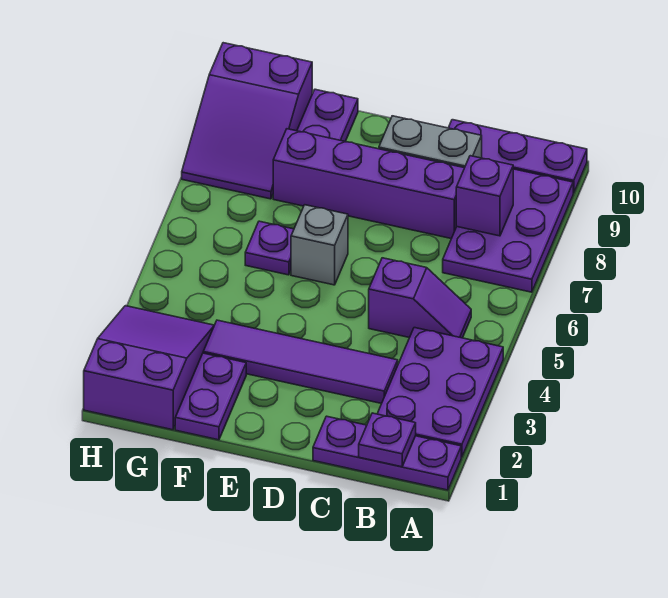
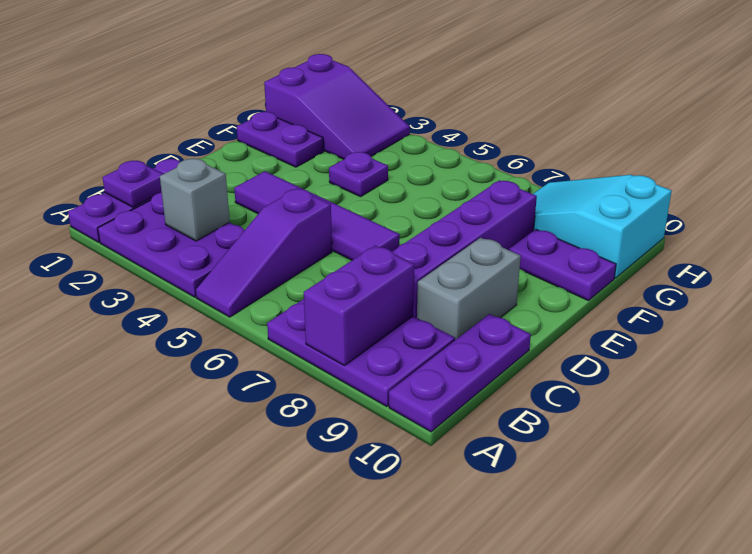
purple slope B5:C5 level 1 top C -> purple slope A5:C5 level 1 top C
purple brick B8 level 2 -> purple brick A8:B8 level 2
purple tile C3:F3 level 1 -> purple tile D3:D6 level 1
grey brick E6 level 1 -> grey brick B3 level 2
purple plate F6 level 1 -> purple plate F4 level 1
purple slope G8:H10 level 1 top 10 -> cyan slope G8:H10 level 1 top 10

